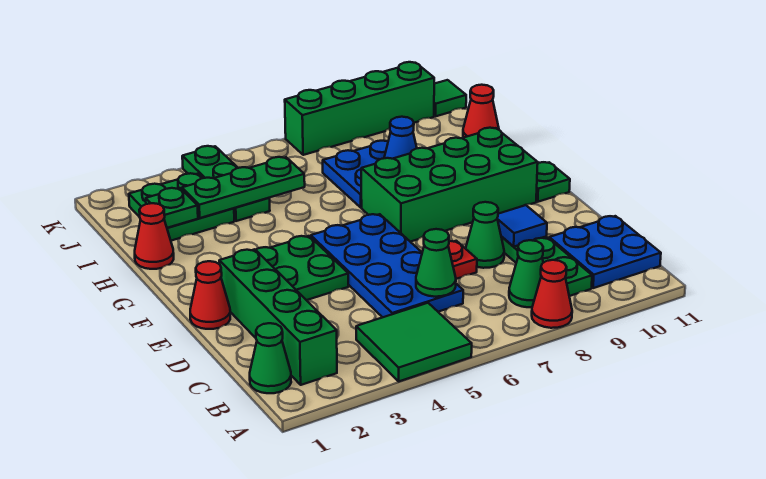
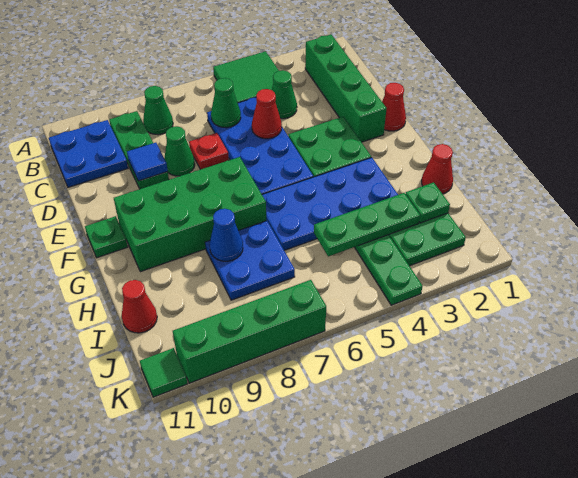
red cone A8 level 1 -> red cone D5 level 2
green cone B1 level 1 -> green cone C4 level 1
none -> blue plate G3:H6 level 1

